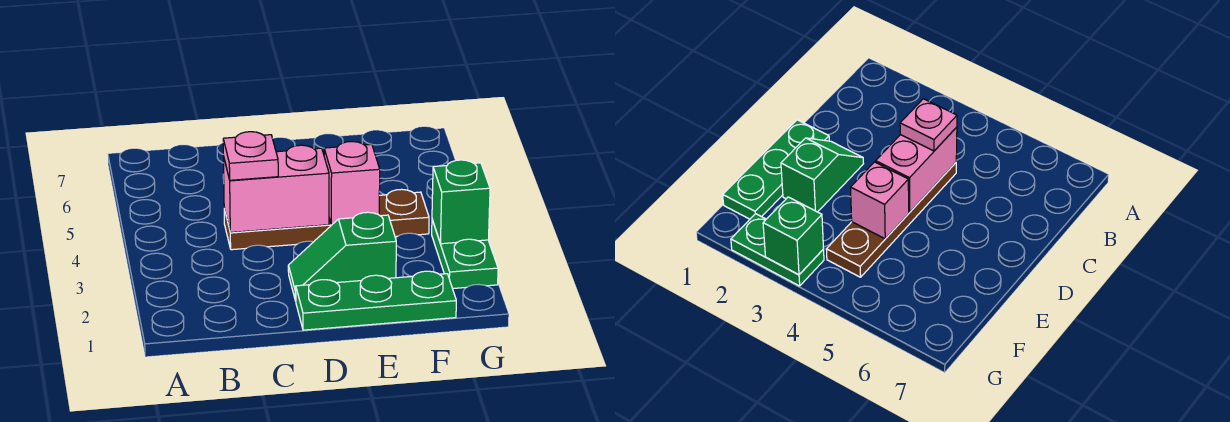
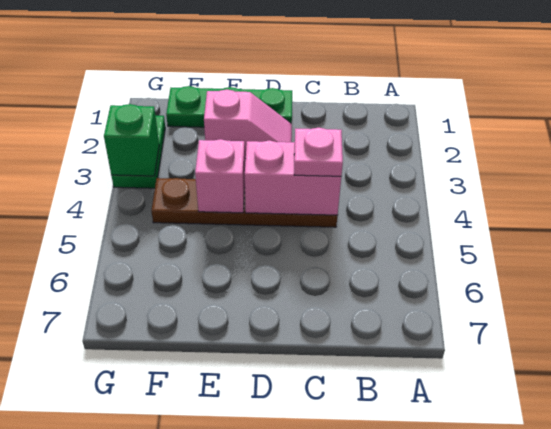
green slope D2:E2 level 1 top E -> pink slope D2:E2 level 1 top E

